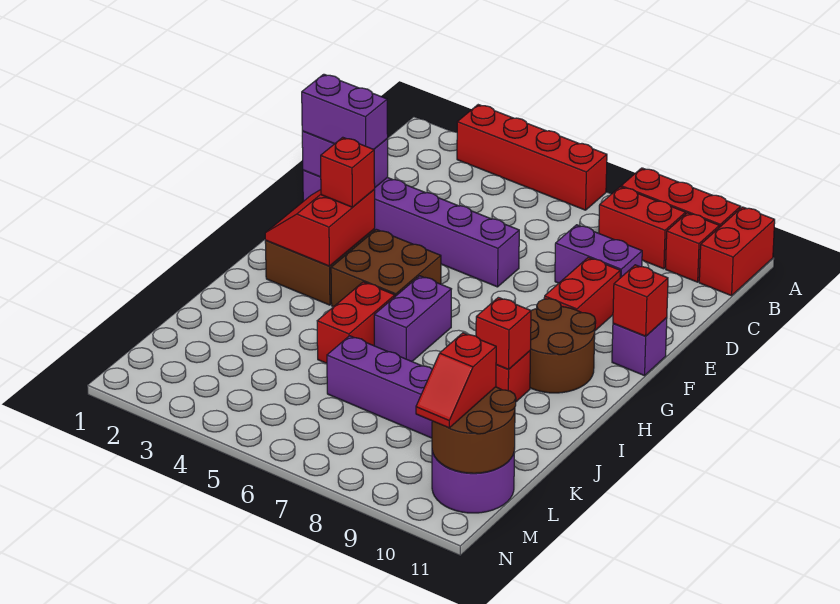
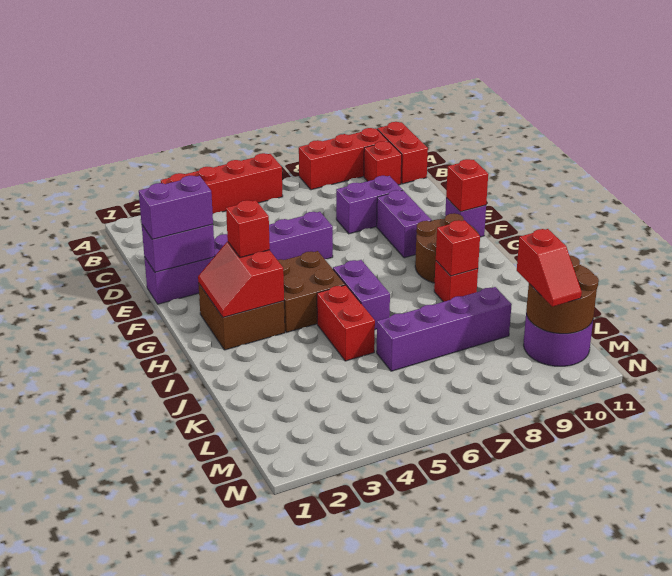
red brick B8:B9 level 1 -> none
red brick E9:F9 level 1 -> purple brick E9:F9 level 1

